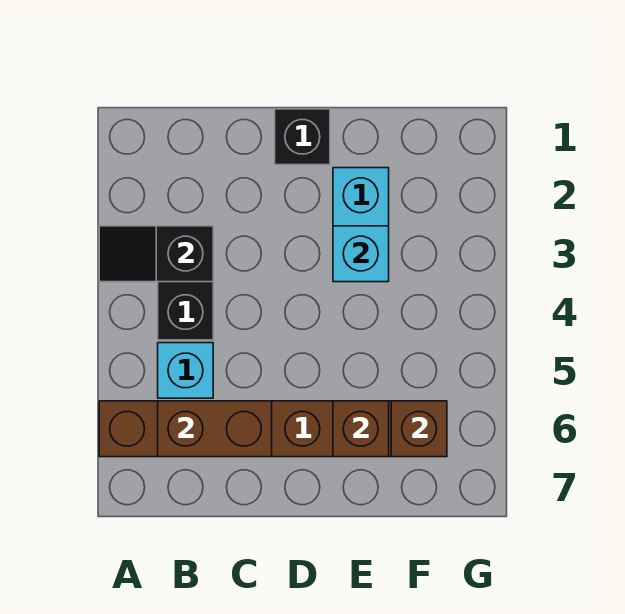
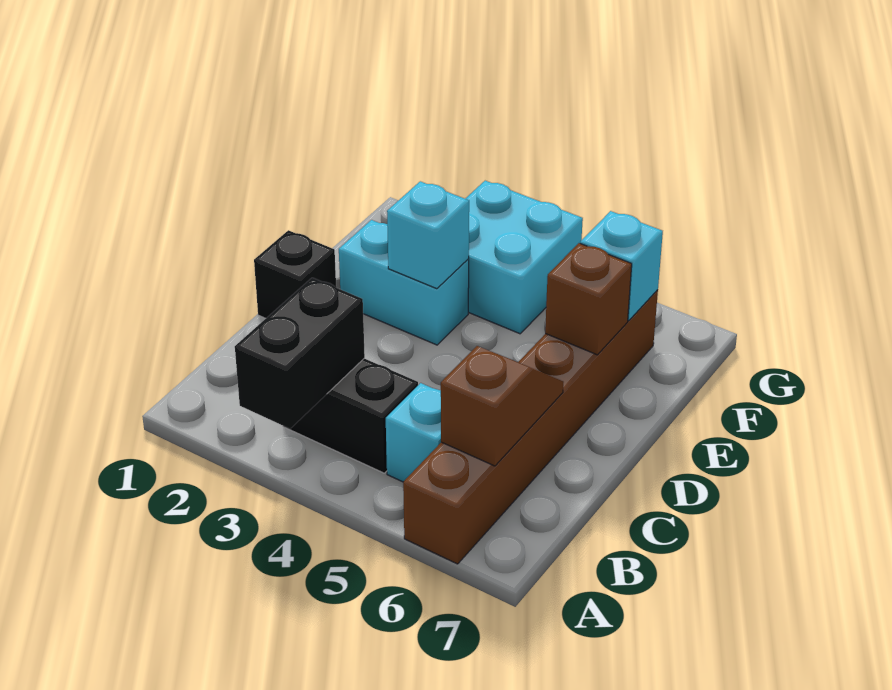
black slope A3:B3 level 2 top B -> black brick A3:B3 level 2
brown brick B6:C6 level 2 -> brown slope B6:C6 level 2 top B
none -> cyan brick F3:G4 level 1
brown brick F6 level 2 -> cyan brick F6 level 2

